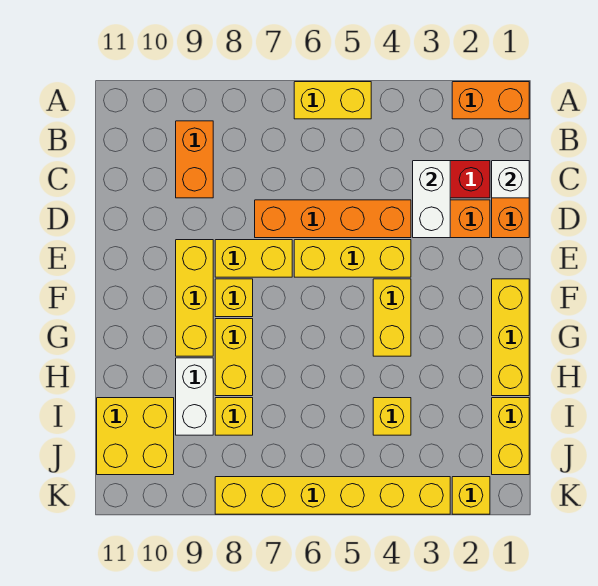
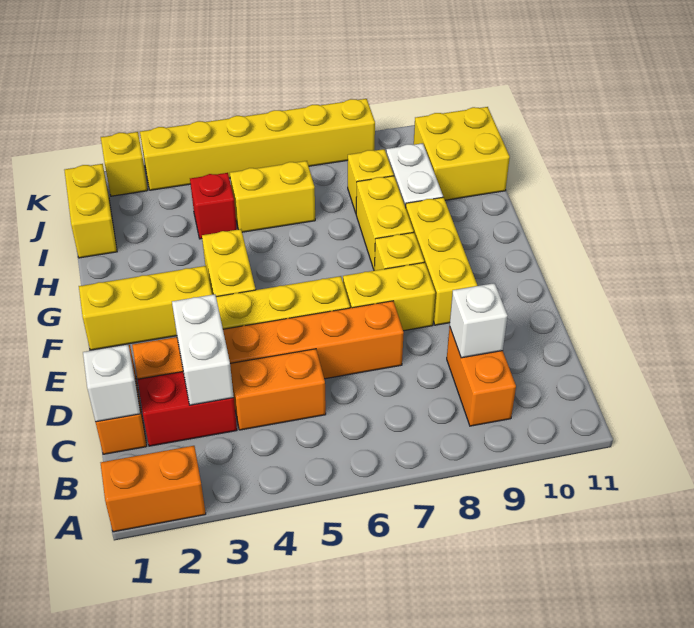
yellow brick A5:A6 level 1 -> yellow brick I5:I6 level 1
none -> orange brick C4:C5 level 1
none -> white brick C9 level 2
yellow brick F1:H1 level 1 -> yellow brick F1:F3 level 1
yellow brick I4 level 1 -> red brick I4 level 1

